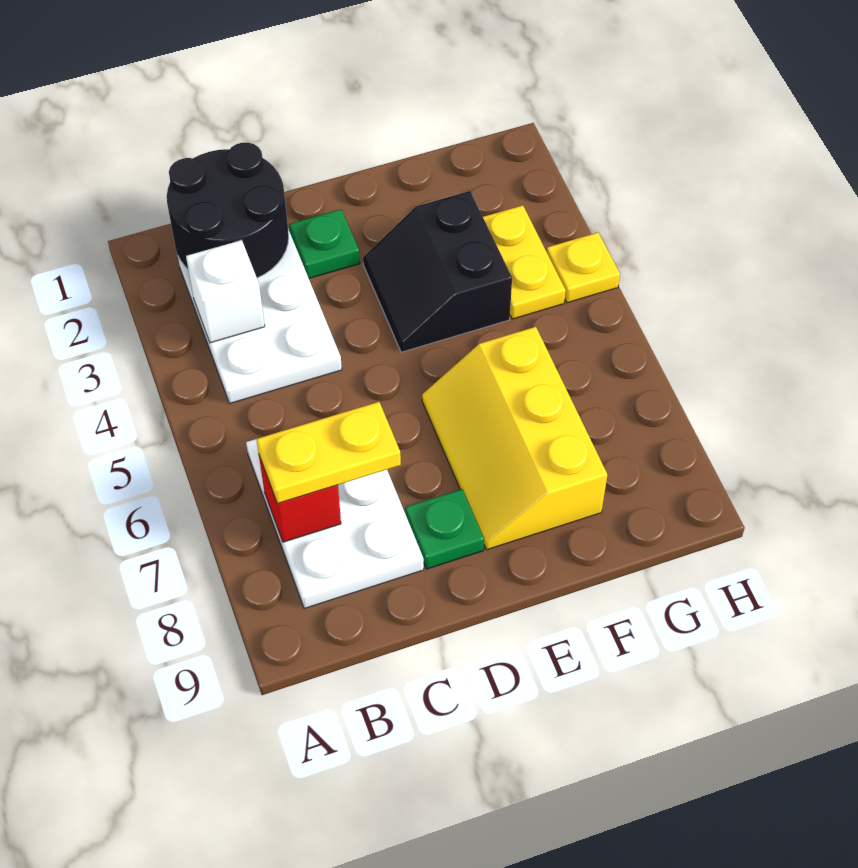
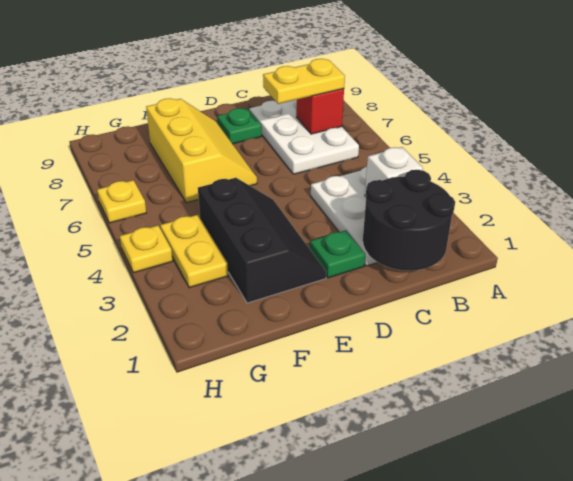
black slope E3:F4 level 1 top F -> black slope E2:F4 level 1 top F
none -> yellow plate H6 level 1

